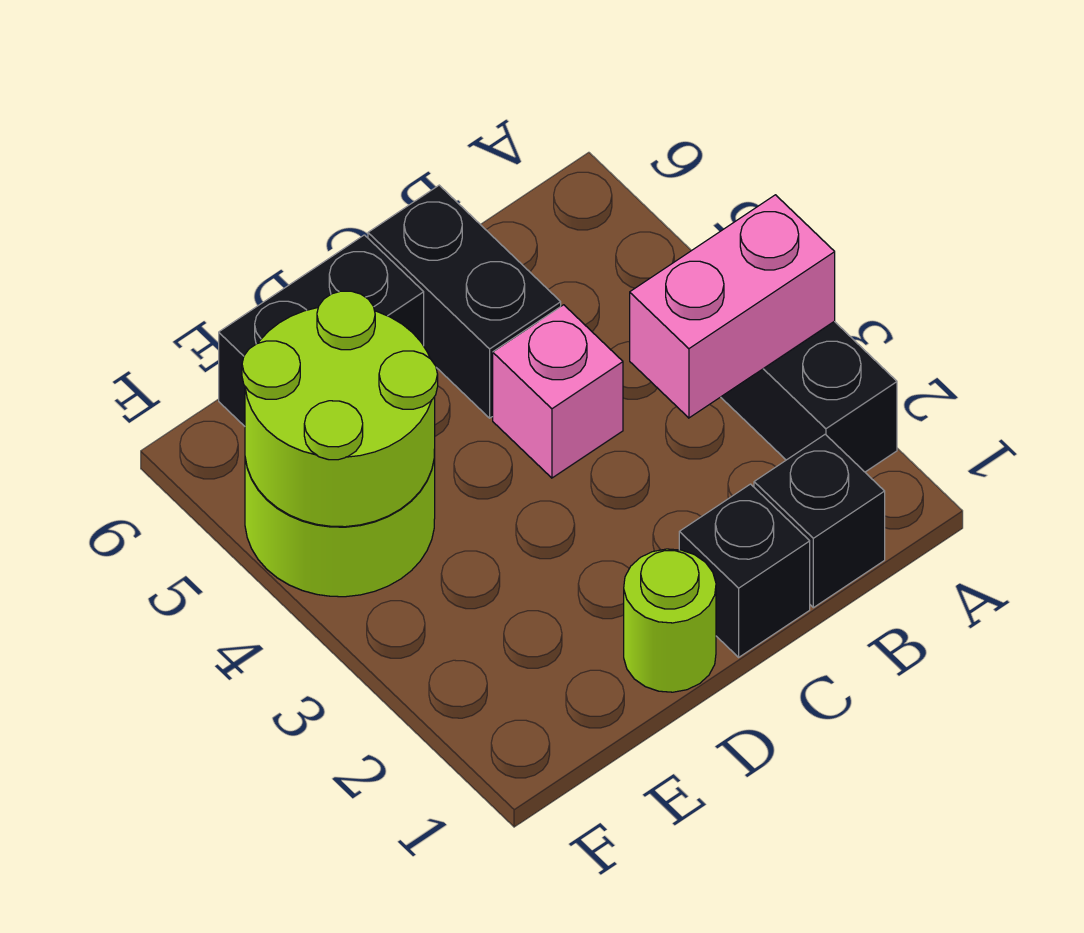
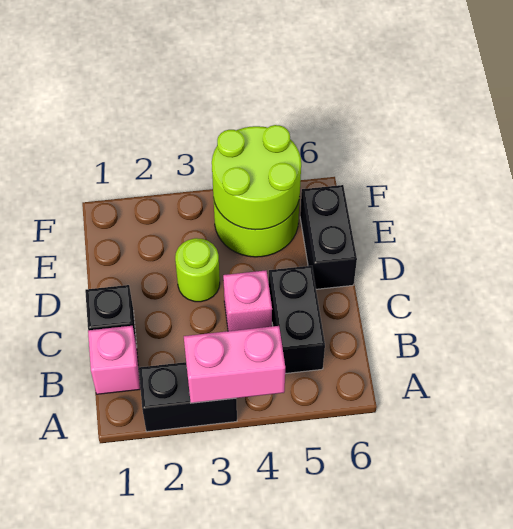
pink brick A3:B3 level 2 -> pink brick A3:A4 level 2
black brick B1 level 1 -> pink brick B1 level 1
black brick C5:C6 level 1 -> black brick B5:C5 level 1
lime round brick D1 level 1 -> lime round brick D3 level 1

